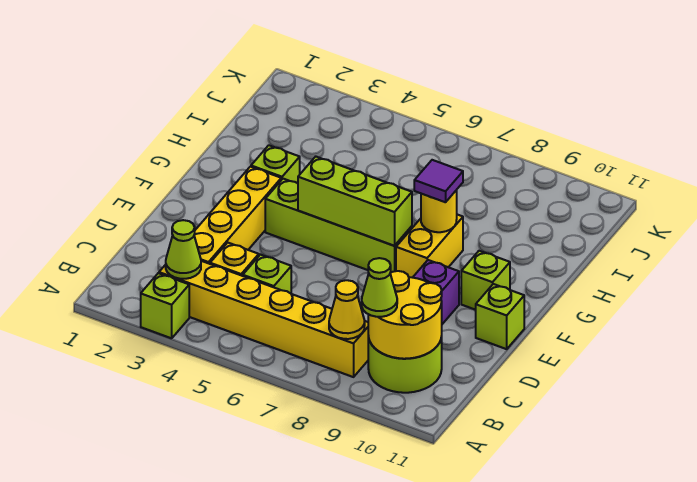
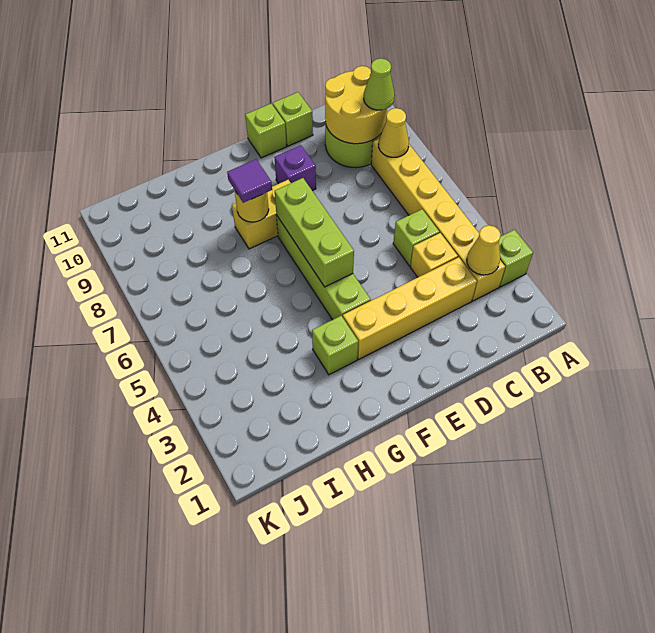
lime cone B3 level 2 -> yellow cone B3 level 2
lime brick F10 level 1 -> lime brick D11 level 1

